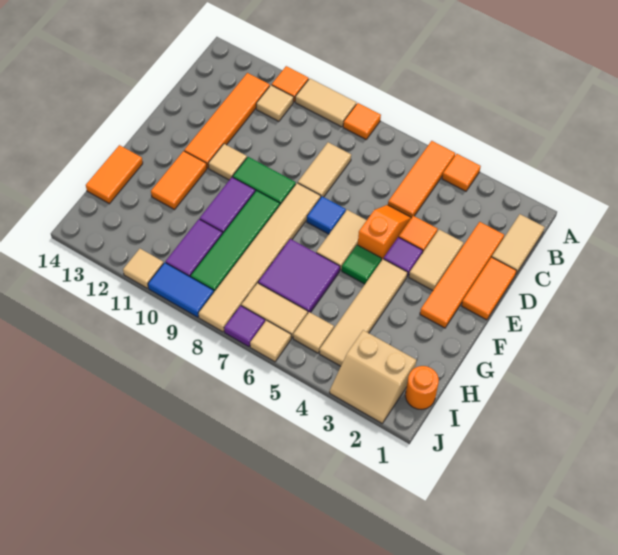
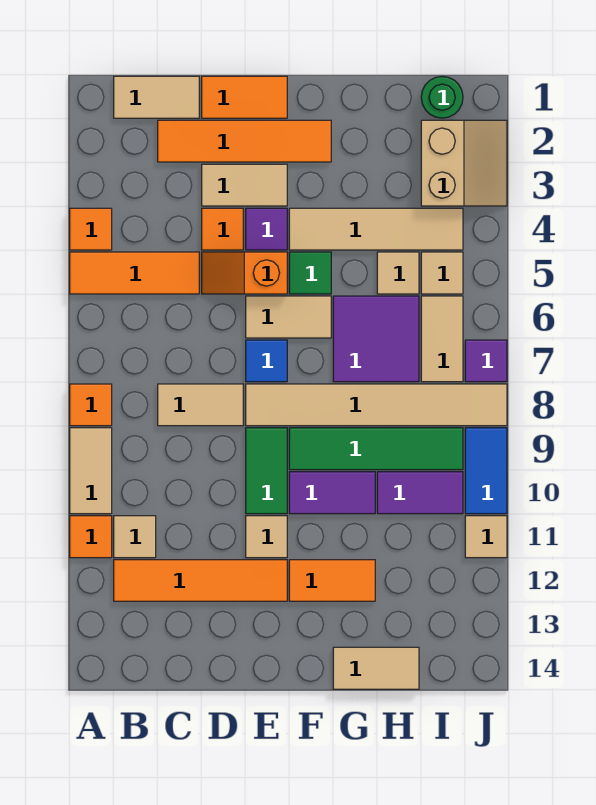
orange tile G14:H14 level 1 -> tan tile G14:H14 level 1
orange round brick I1 level 1 -> green round brick I1 level 1
tan tile J6 level 1 -> tan tile H5 level 1

